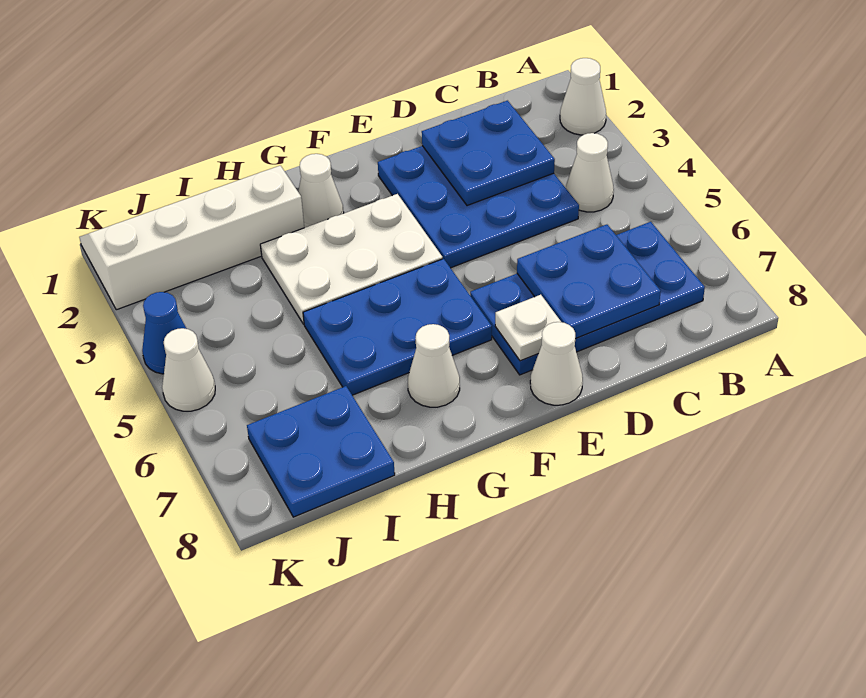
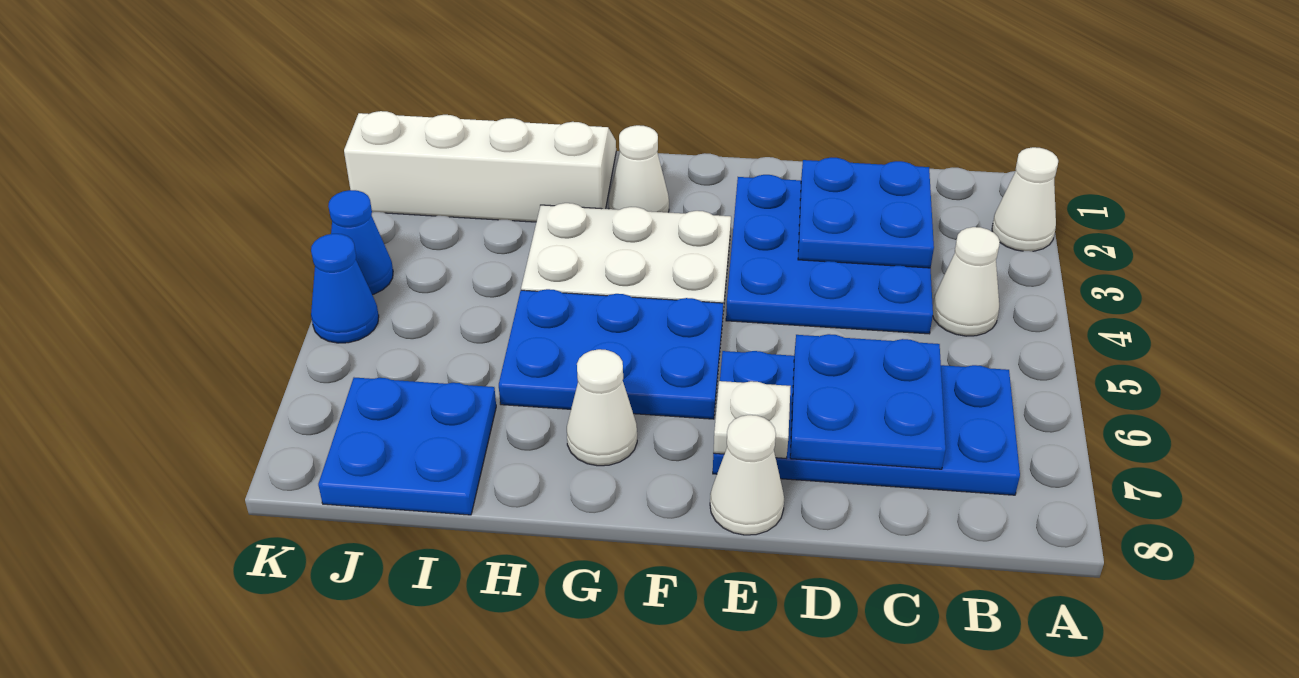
white cone K5 level 1 -> blue cone K5 level 1

